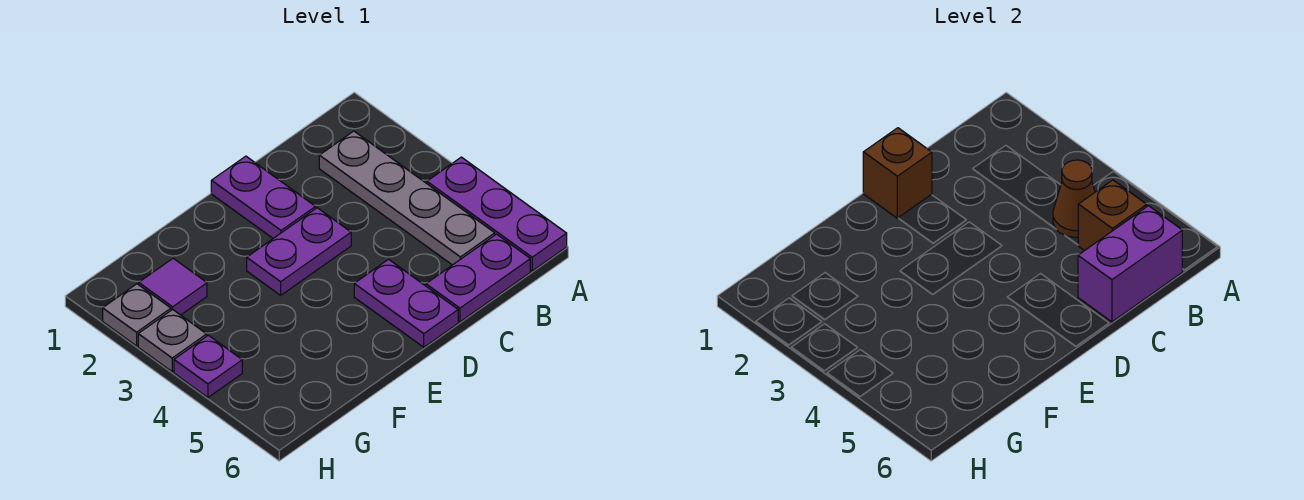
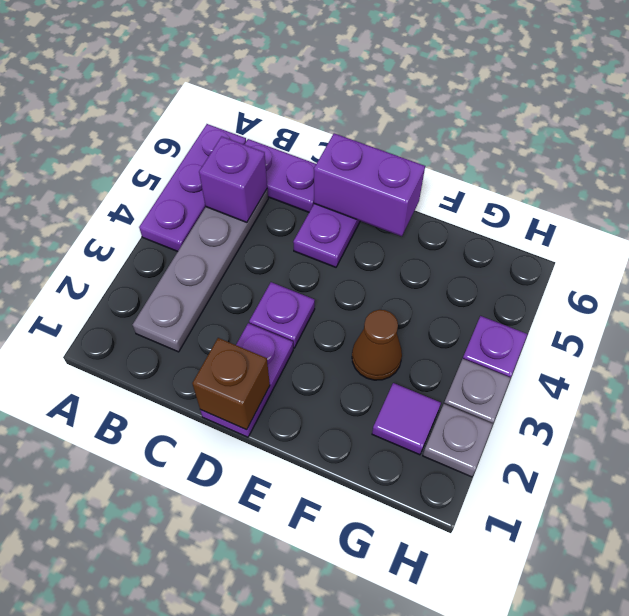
brown cone B4 level 2 -> brown cone F3 level 1
brown brick B5 level 2 -> purple brick B5 level 2
purple brick B6:C6 level 2 -> purple brick D6:E6 level 2
purple plate D3:E3 level 1 -> purple plate D3 level 1

